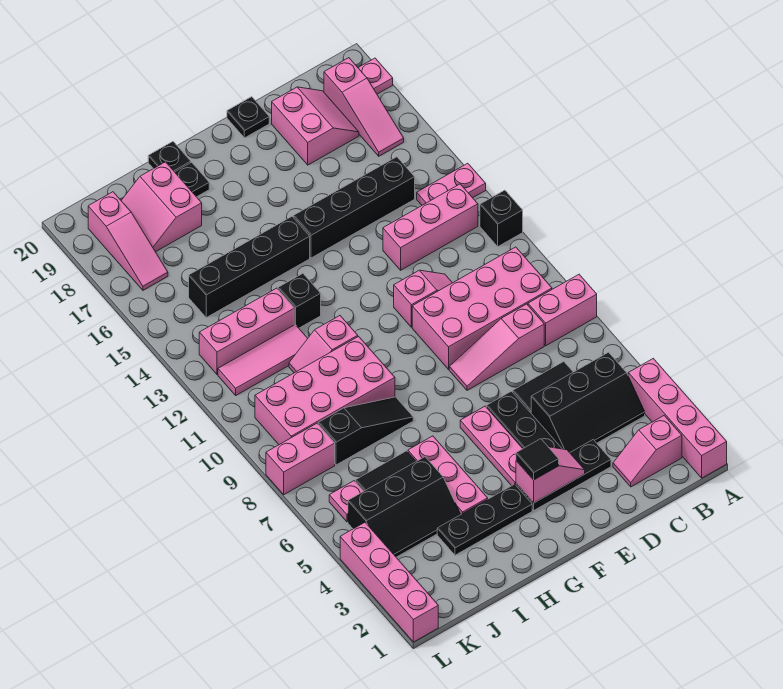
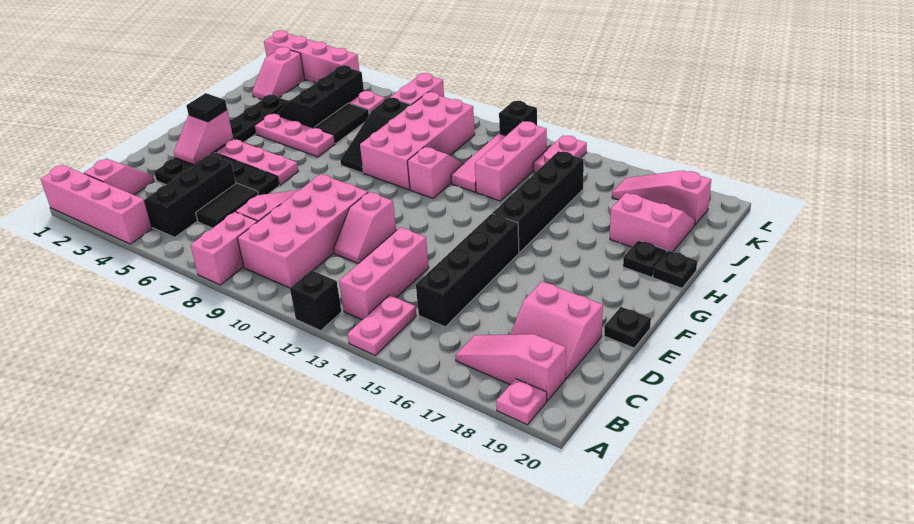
black brick H13 level 1 -> black brick L12 level 1
none -> pink slope J2:K2 level 1 top K
none -> pink plate K14:L14 level 1

